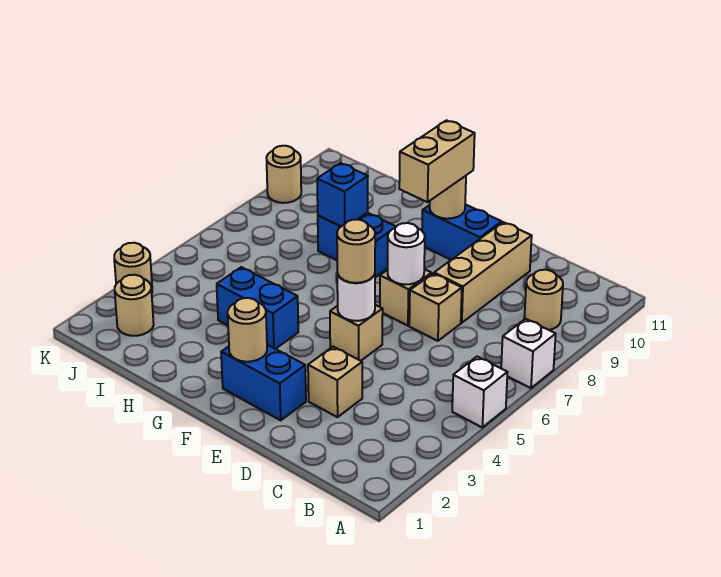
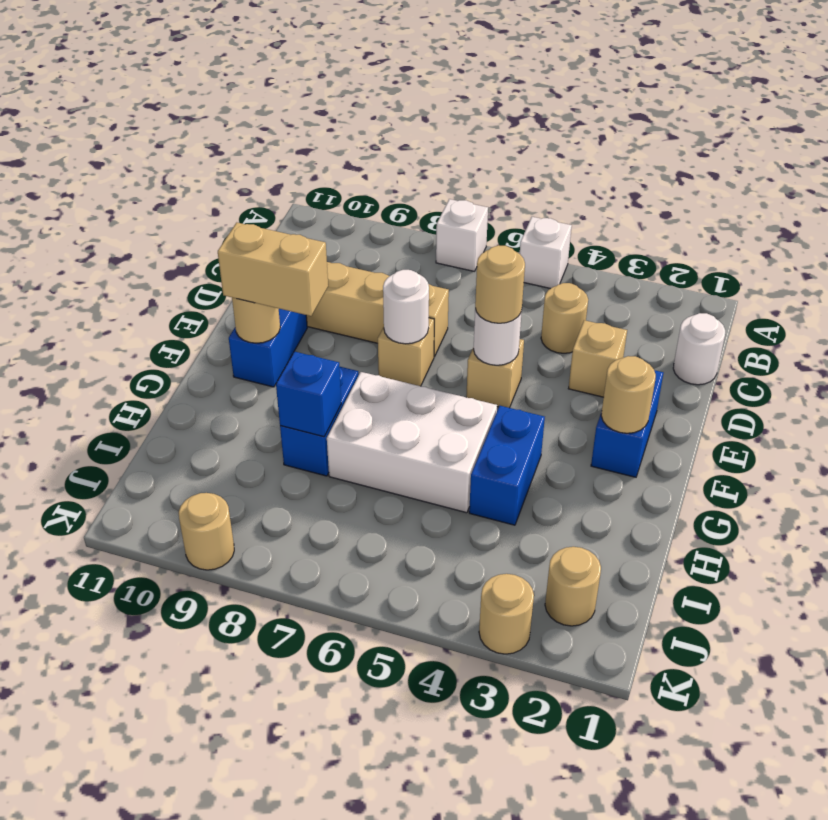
tan round brick B9 level 1 -> tan round brick C4 level 1
none -> white round brick C1 level 1
none -> white brick G5:H7 level 1

